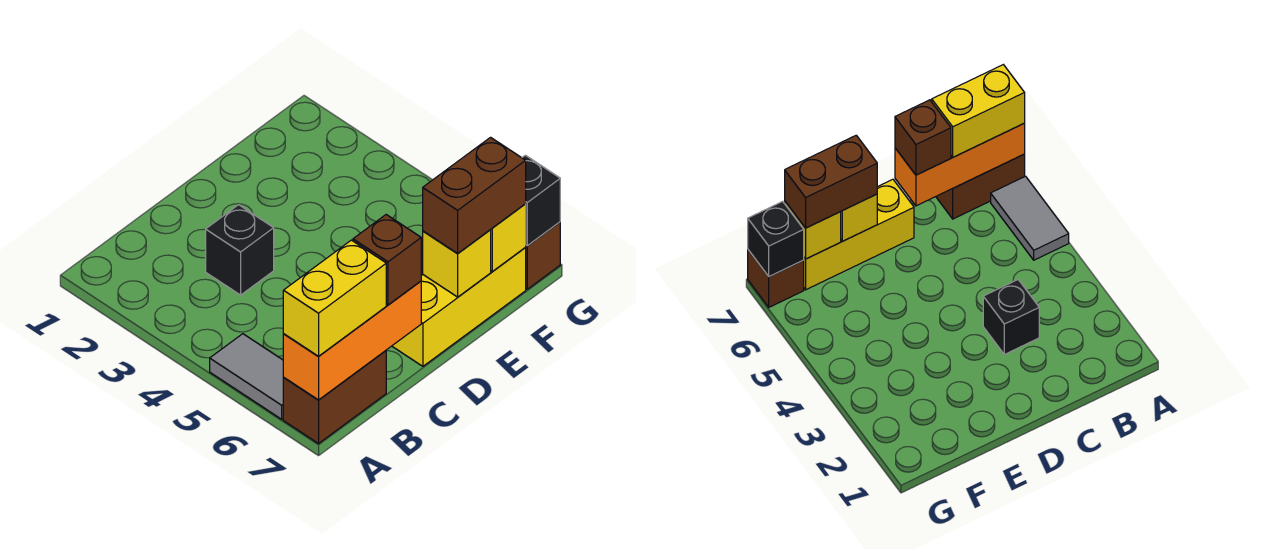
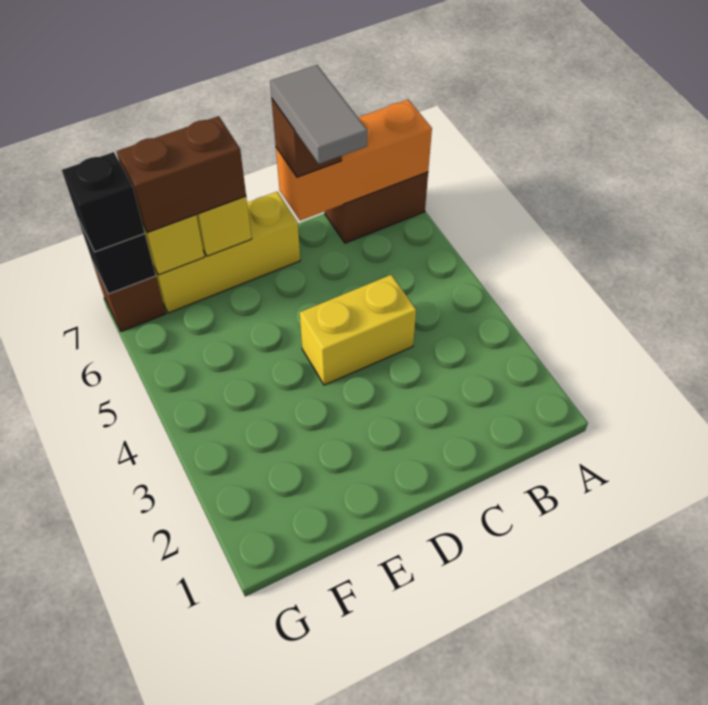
grey tile A5:A6 level 1 -> grey tile C6:C7 level 4
yellow brick A7:B7 level 3 -> yellow brick C4:D4 level 1
black brick C3 level 1 -> black brick G7 level 3

